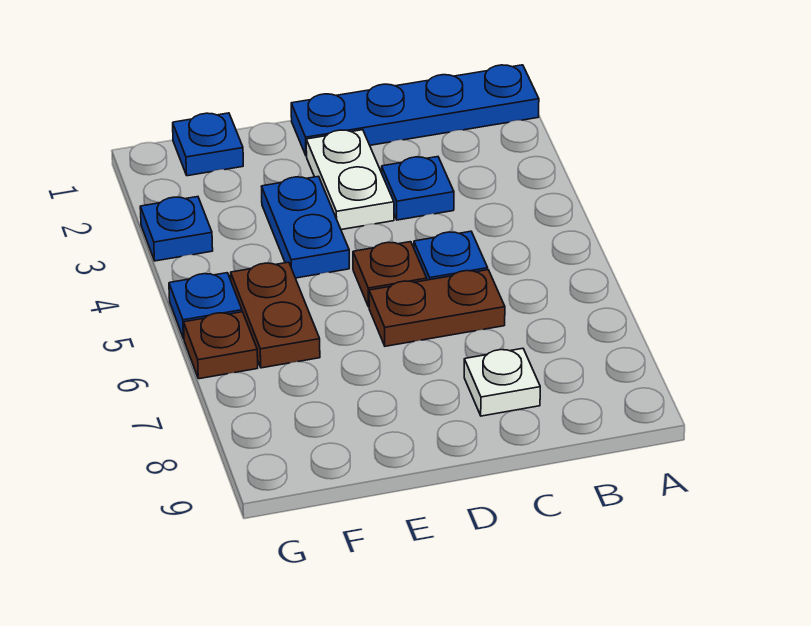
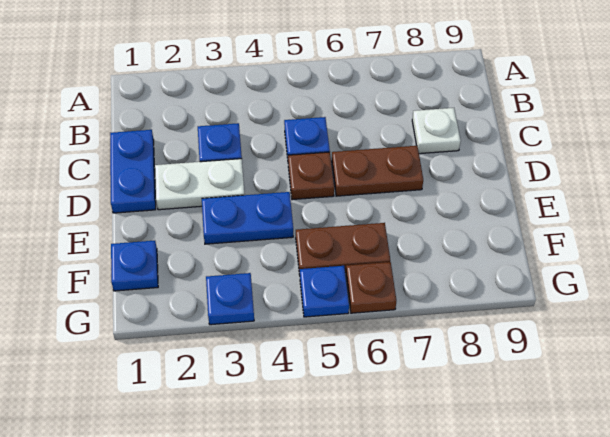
blue plate A1:D1 level 1 -> blue plate C1:D1 level 1
brown plate C6:D6 level 1 -> brown plate D6:D7 level 1

